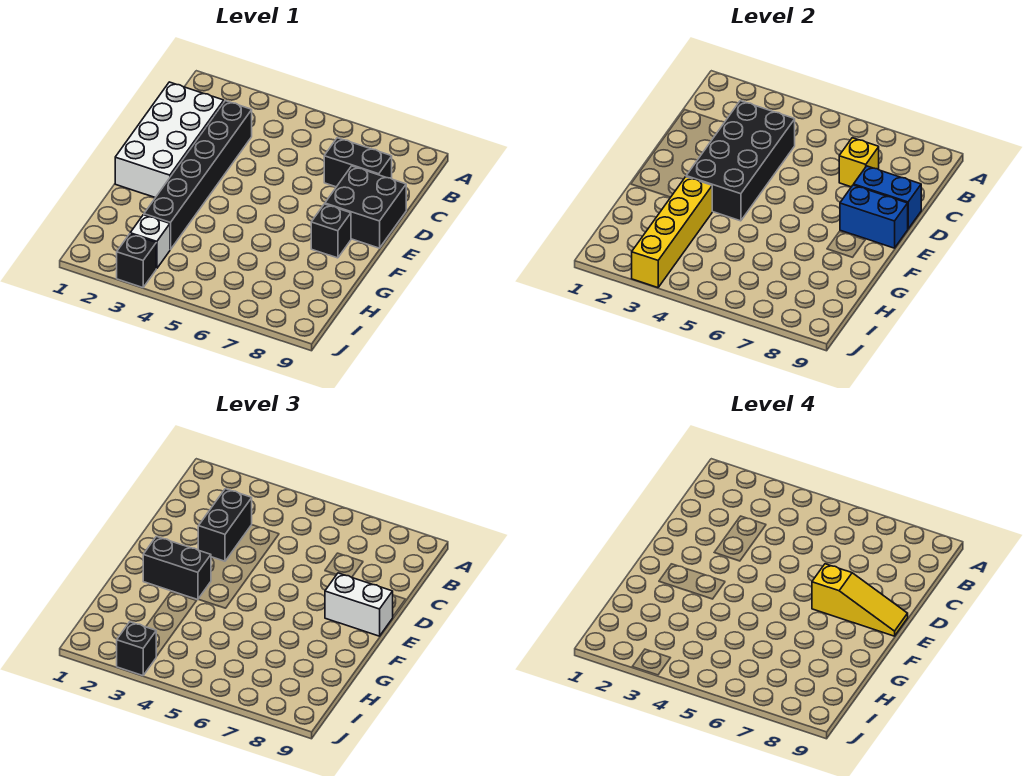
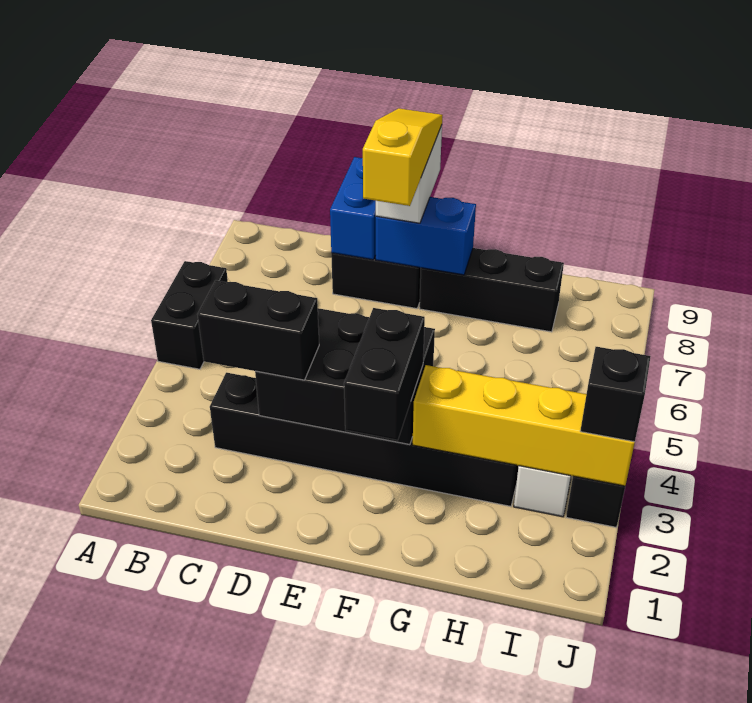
white brick C1:F2 level 1 -> none
black brick C3:F4 level 2 -> black brick D3:F4 level 2
black brick C7:C8 level 1 -> black brick A5:A6 level 1
yellow brick C7 level 2 -> none
blue brick E8:E9 level 2 -> blue brick E8:F8 level 2
black brick F8 level 1 -> black brick F8:H8 level 1

